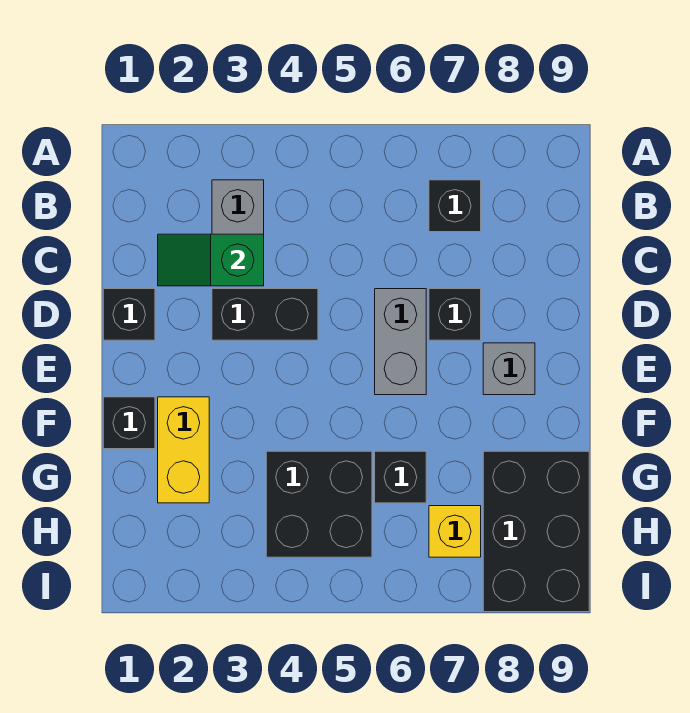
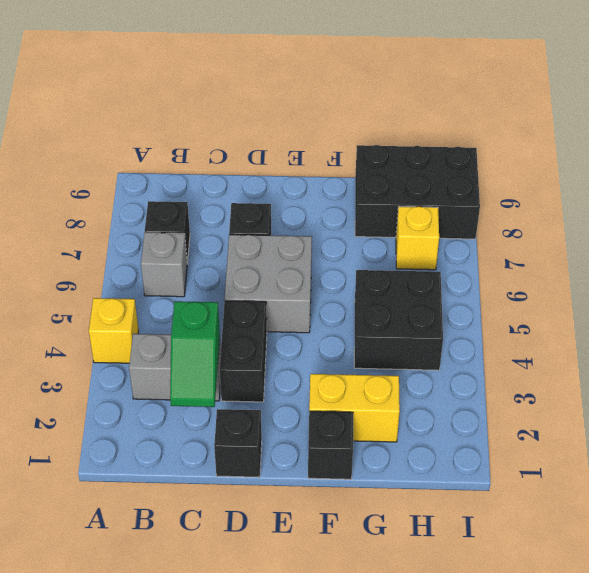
none -> yellow brick A4 level 1
grey brick D6:E6 level 1 -> grey brick D5:E6 level 1
grey brick E8 level 1 -> grey brick B6 level 1
black brick G6 level 1 -> none

